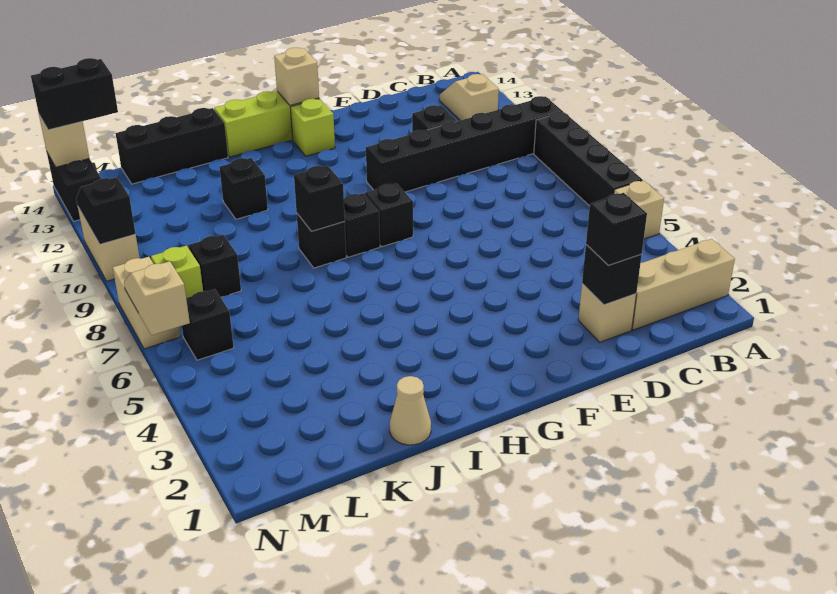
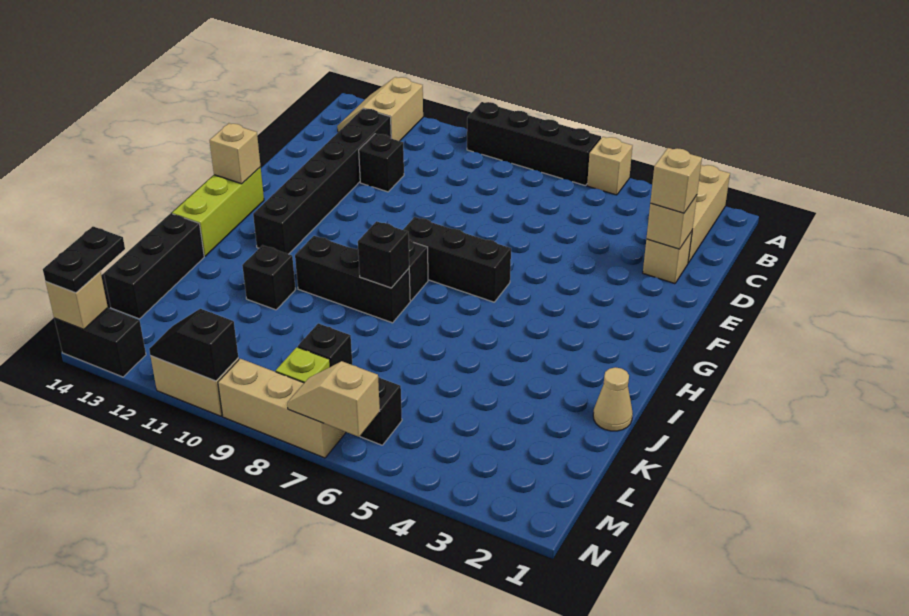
black brick A10:F10 level 1 -> black brick C12:H12 level 1
tan slope B12:B13 level 1 top 12 -> tan slope A12:B13 level 1 top 12
black brick D2 level 2 -> tan brick D2 level 2
black brick D2 level 3 -> tan brick D2 level 3
black brick G8 level 1 -> black brick G6:G8 level 1
lime brick G13 level 1 -> none
black brick I8 level 1 -> black brick I8:I10 level 1
black brick M14:N14 level 3 -> black plate M14:N14 level 3
tan brick N7:N8 level 1 -> tan brick N7:N9 level 1

